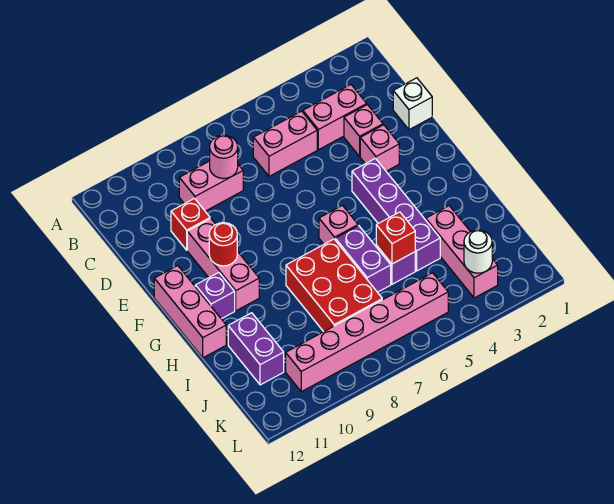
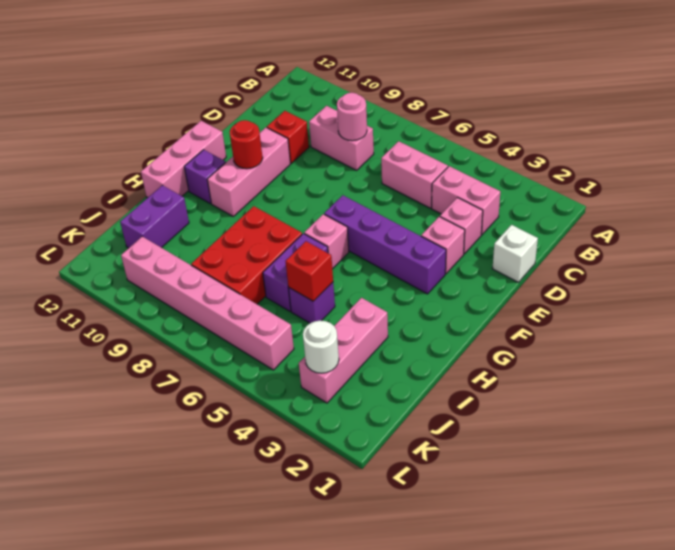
purple brick F4:I4 level 1 -> purple brick F3:F6 level 1

